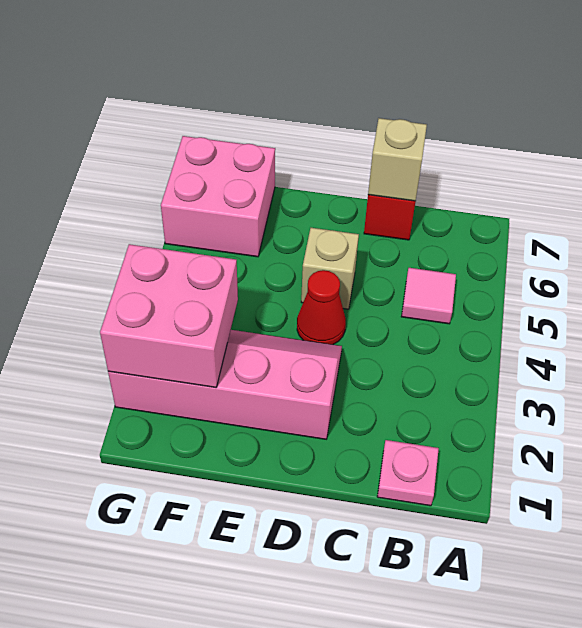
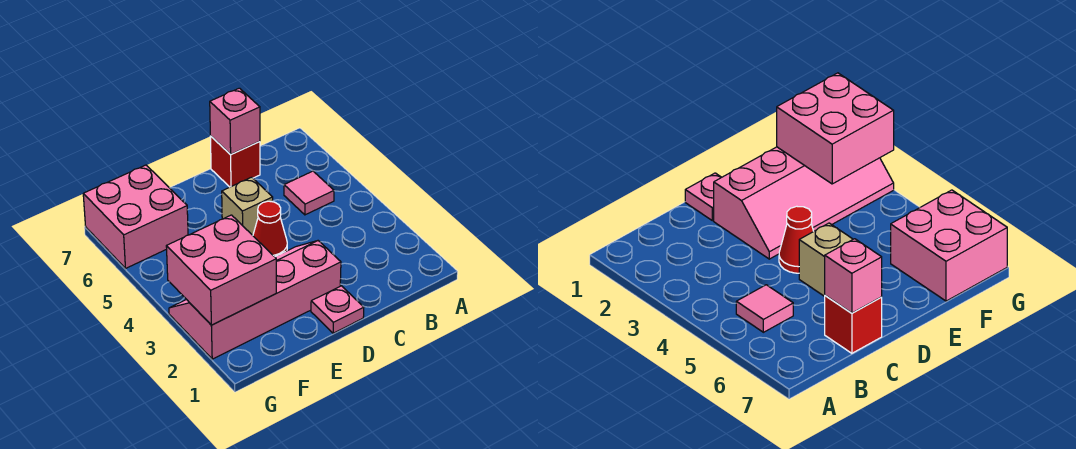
pink plate B1 level 1 -> pink plate D1 level 1
tan brick C7 level 2 -> pink brick C7 level 2

